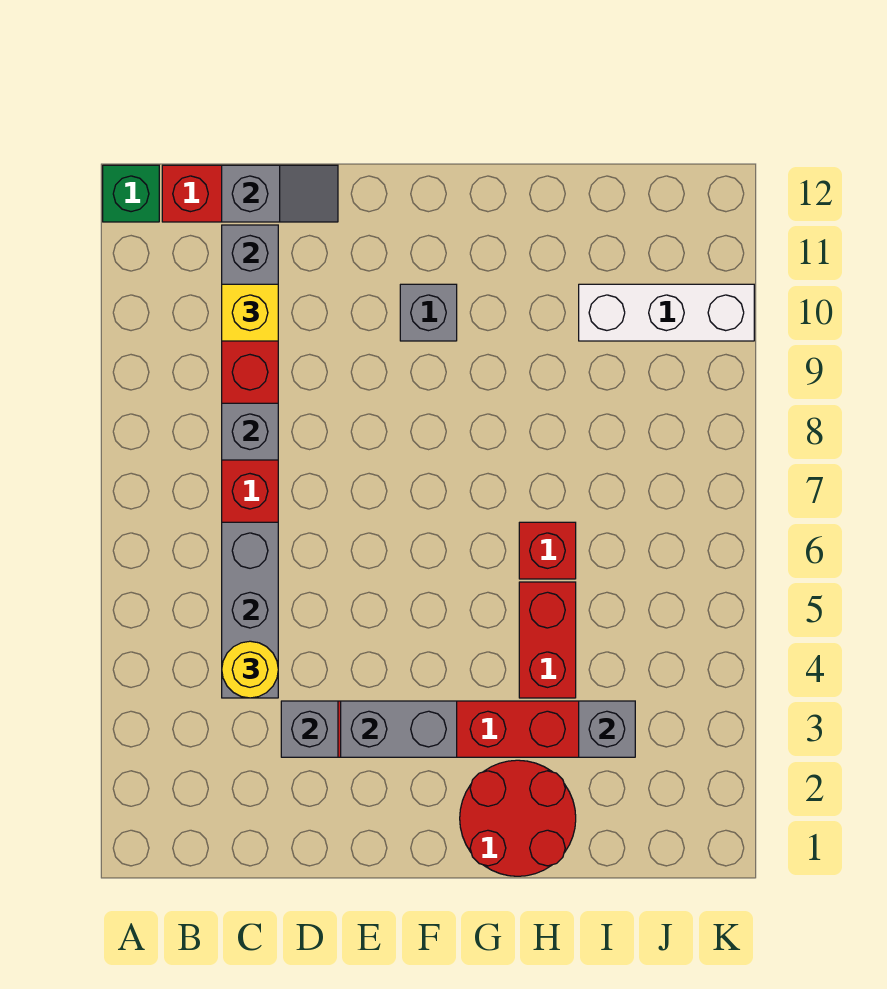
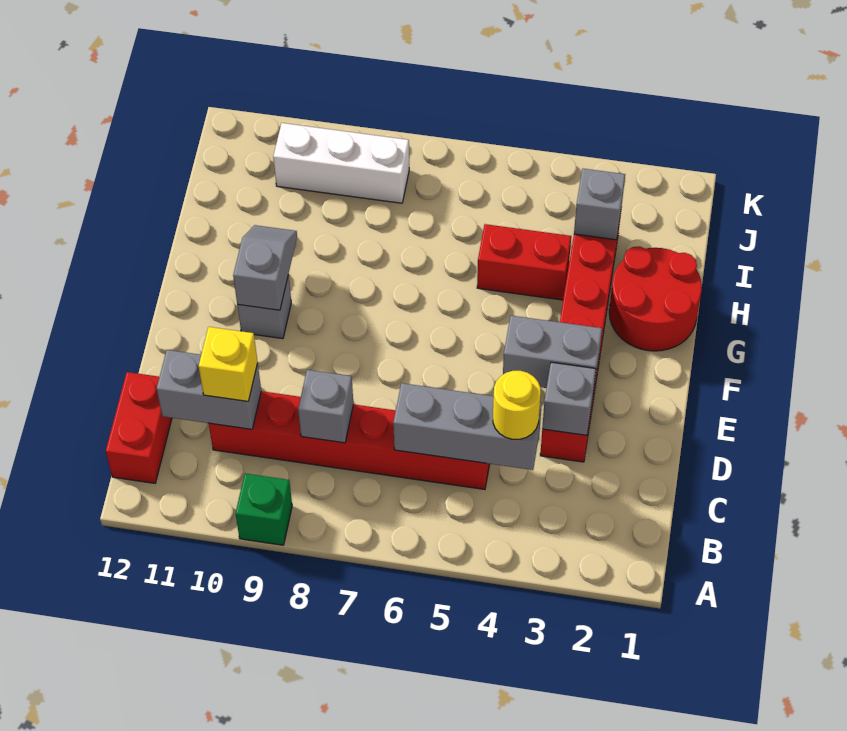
green brick A12 level 1 -> green brick A9 level 1
grey slope C12:D12 level 2 top C -> grey slope F10:G10 level 2 top F
grey brick E3:F3 level 2 -> grey brick E3:E4 level 2
red brick H6 level 1 -> none
white brick I10:K10 level 1 -> white brick J8:J10 level 1

